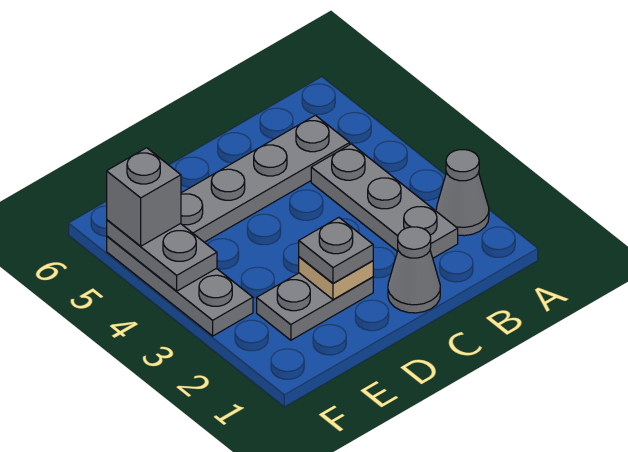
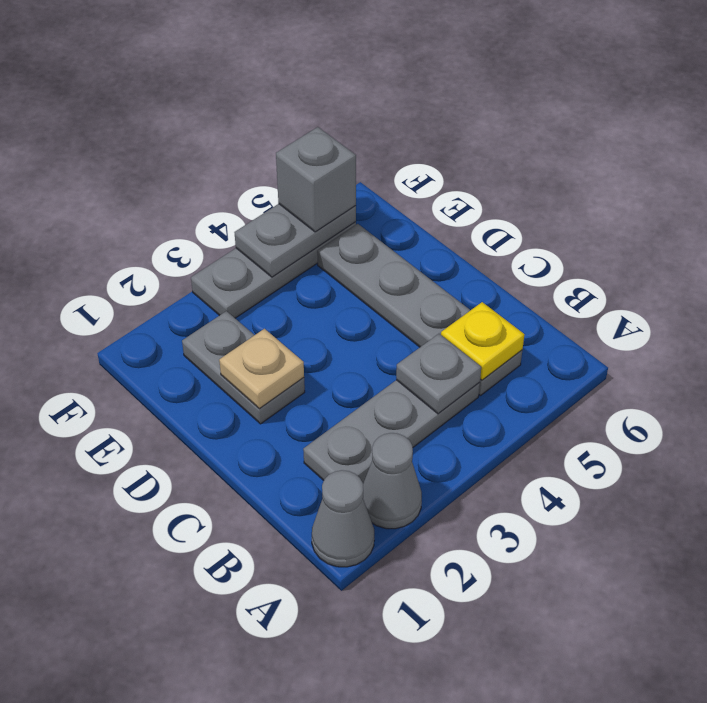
none -> yellow plate B5 level 2
grey cone C1 level 1 -> grey cone A1 level 1
grey plate D2 level 3 -> grey plate B4 level 2

